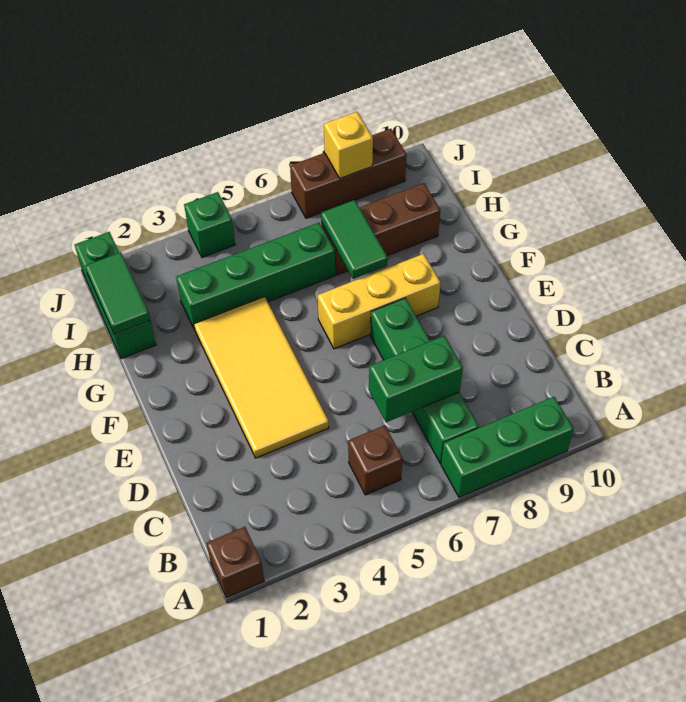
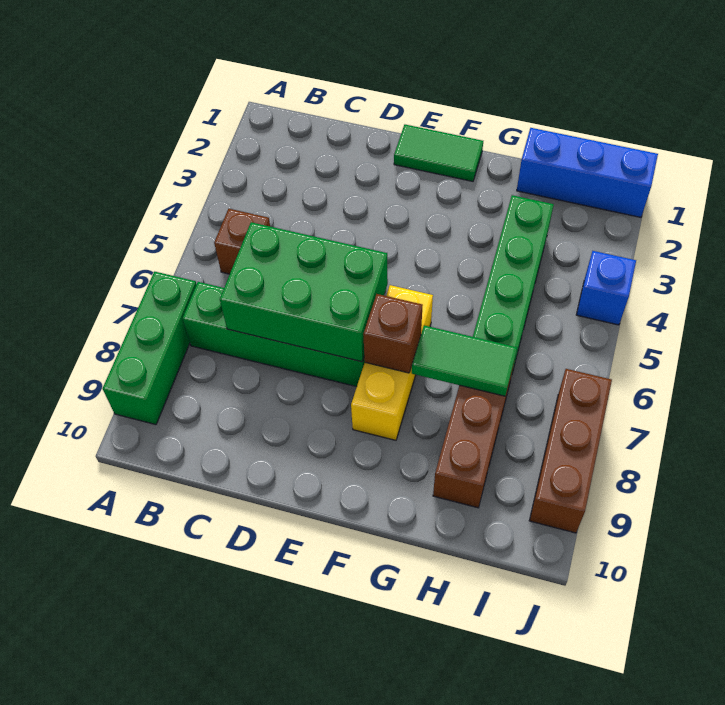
brown brick A1 level 1 -> brown brick F7 level 2
green brick C6:C7 level 2 -> green brick C6:E7 level 2
yellow tile D3:G4 level 1 -> none
green brick H1:J1 level 1 -> blue brick H1:J1 level 1
green tile H1:I1 level 2 -> green tile E1:F1 level 1
green brick J4 level 1 -> blue brick J4 level 1
yellow brick J8 level 2 -> none

